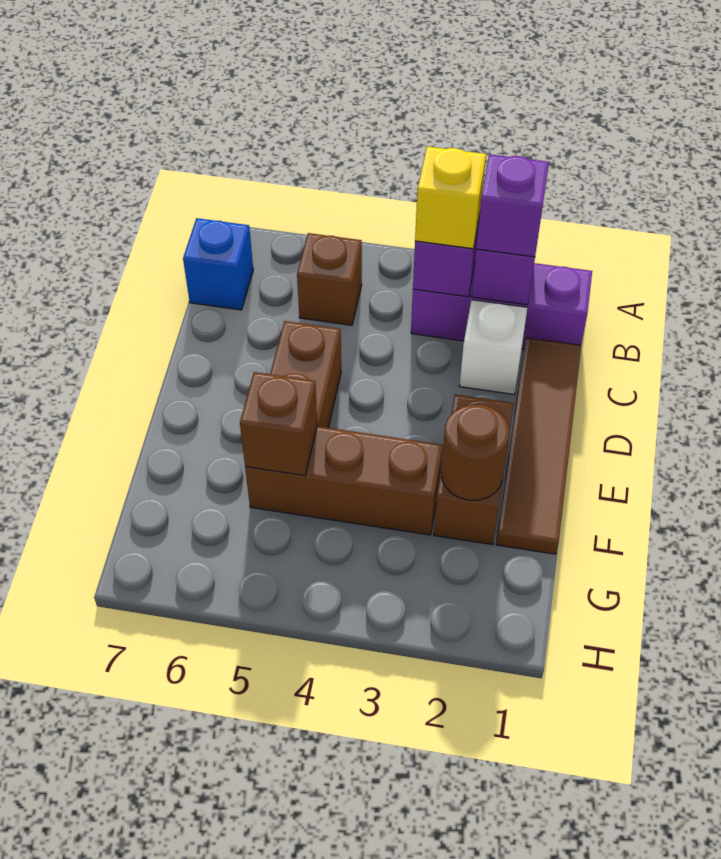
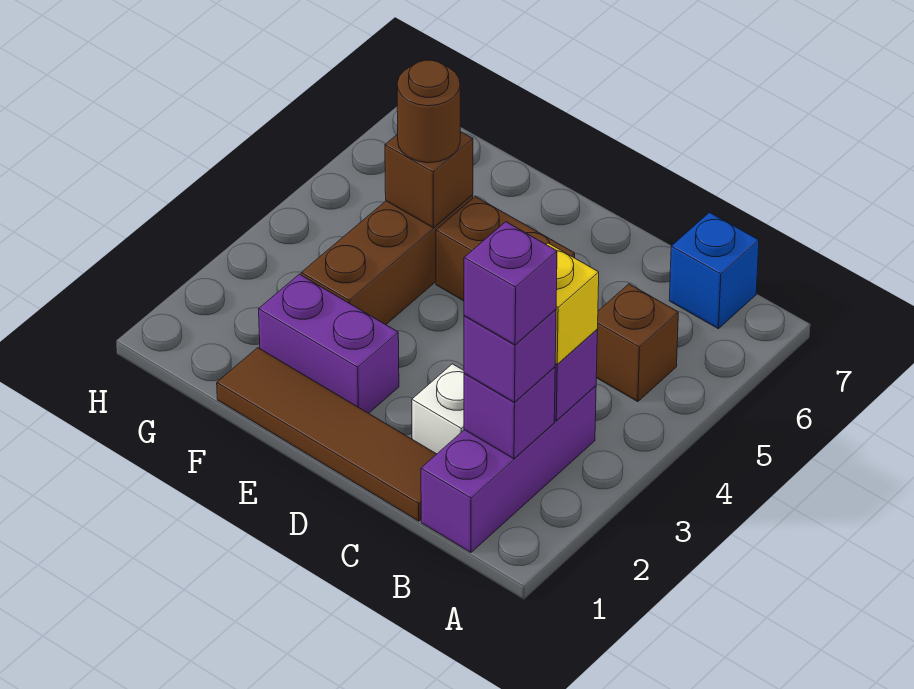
none -> purple brick B2 level 4
brown brick E2:F2 level 1 -> purple brick E2:F2 level 1
brown round brick F2 level 2 -> brown round brick F5 level 3

